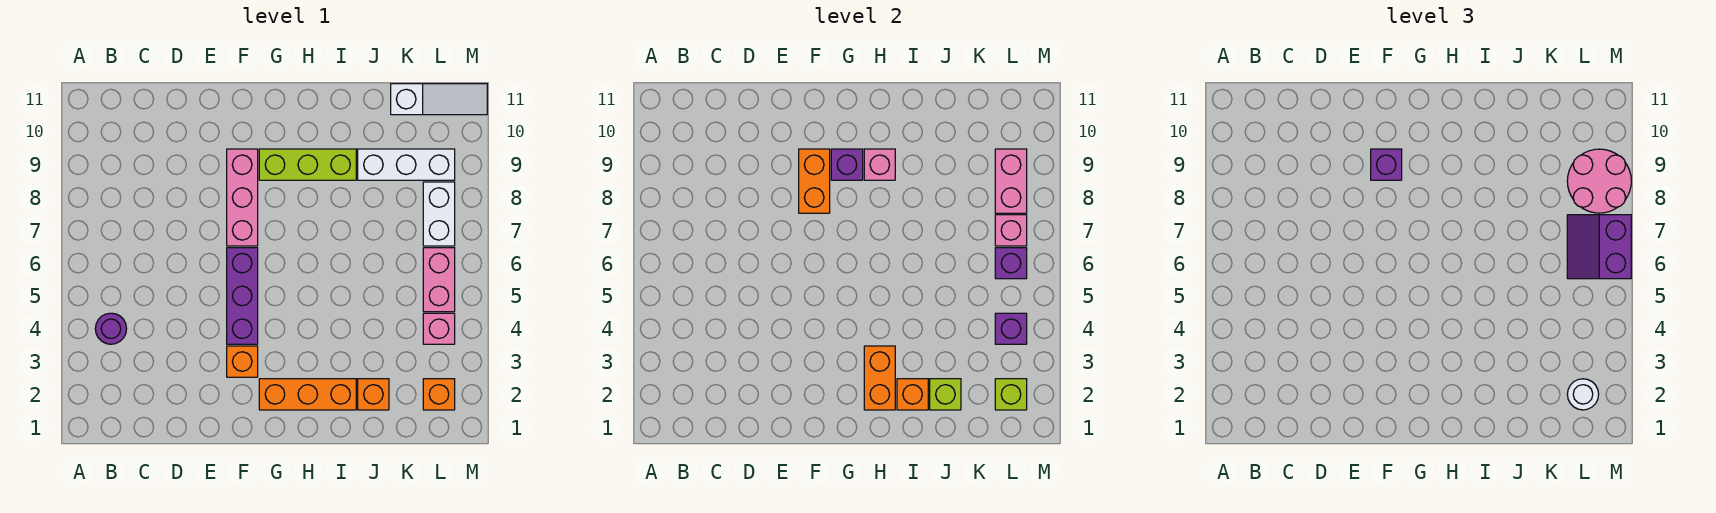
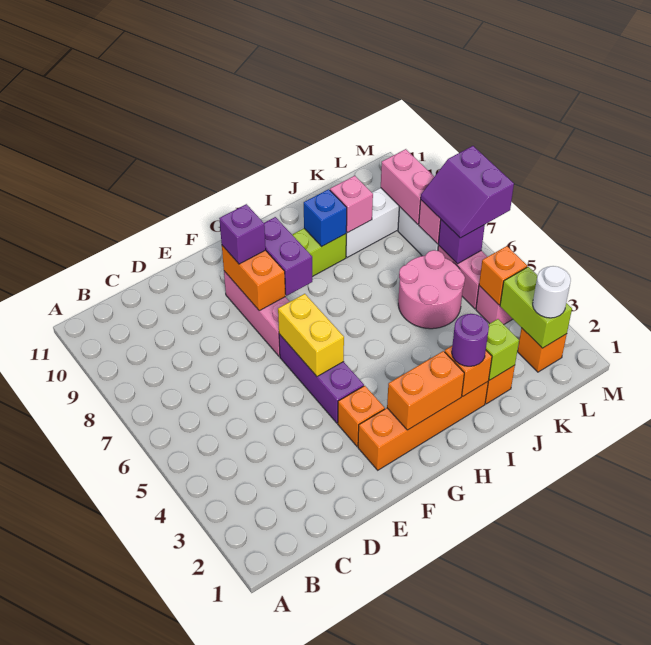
purple round brick B4 level 1 -> purple round brick I2 level 3
none -> yellow brick F5:F6 level 2
orange brick G2:I2 level 1 -> orange brick F2:I2 level 1
purple brick G9 level 2 -> purple brick G8:G9 level 2
orange brick H2:H3 level 2 -> orange brick G2:H2 level 2
pink brick H9 level 2 -> pink brick J9 level 2
none -> blue brick I9 level 2
white slope K11:M11 level 1 top K -> none
lime brick L2 level 2 -> lime brick L2:L3 level 2
purple brick L4 level 2 -> orange brick L4 level 2
pink round brick L8:M9 level 3 -> pink round brick J5:K6 level 1

